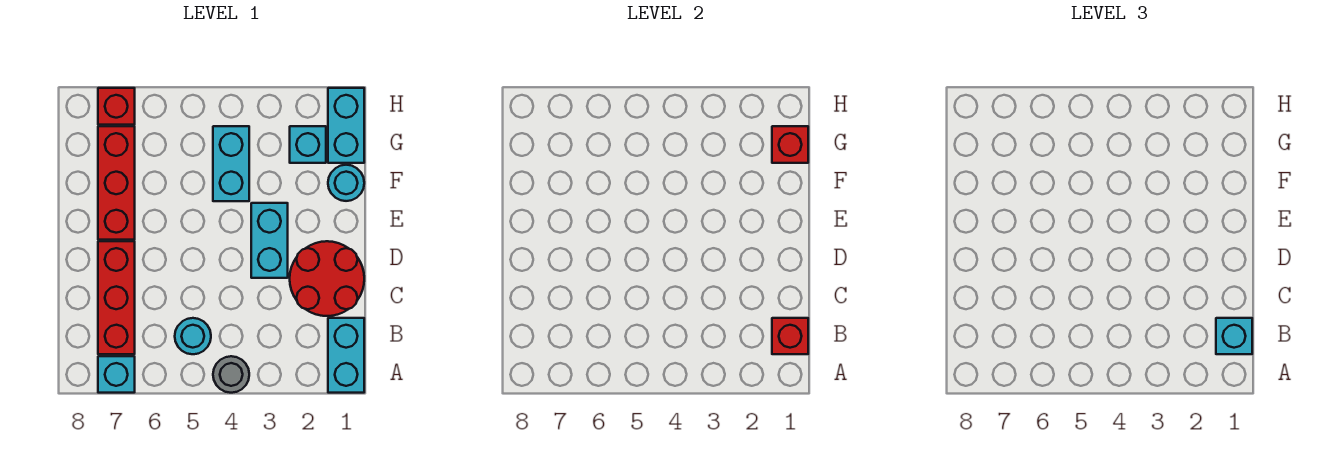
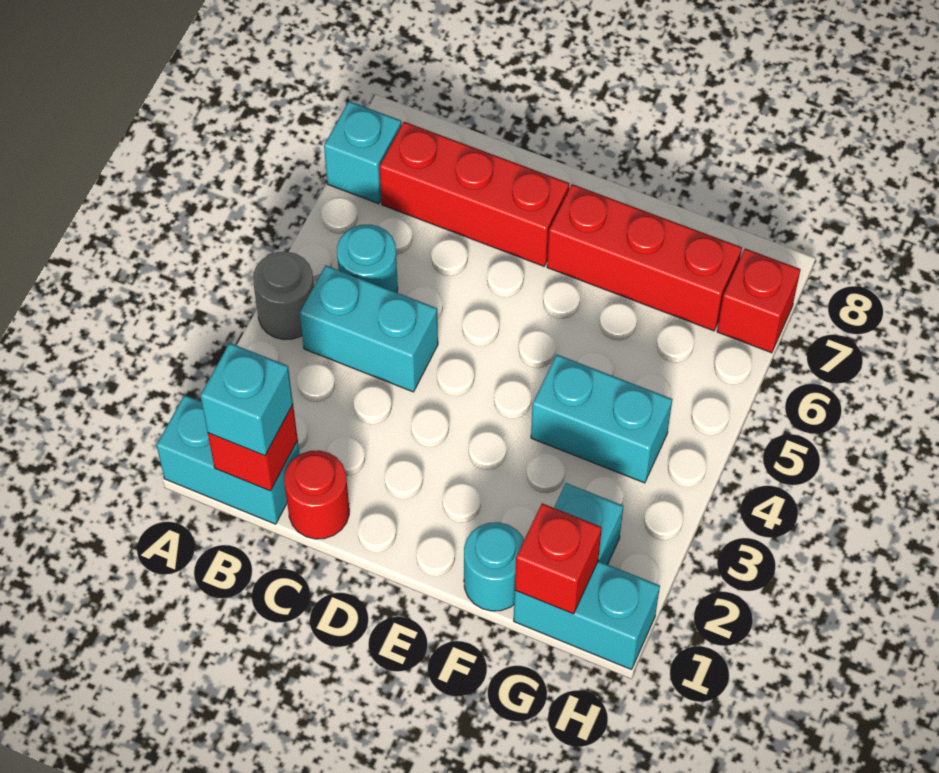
red round brick C1:D2 level 1 -> red round brick C1 level 1
cyan brick D3:E3 level 1 -> cyan brick B4:C4 level 1

